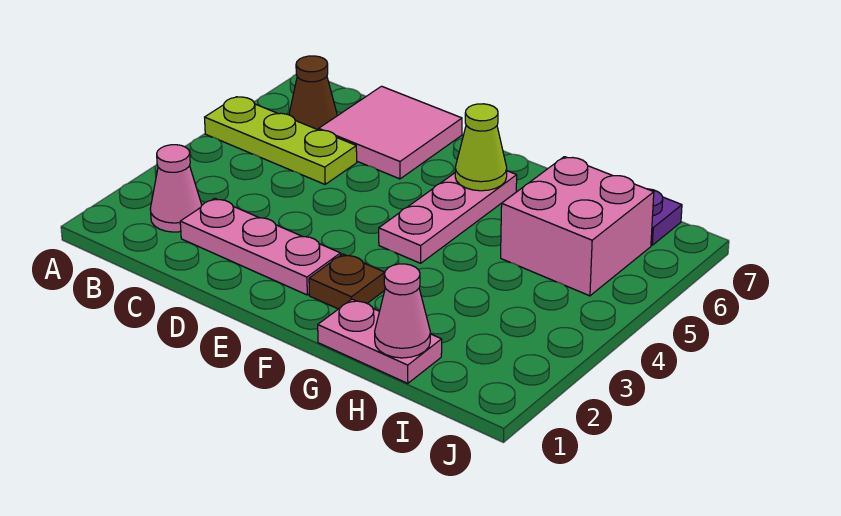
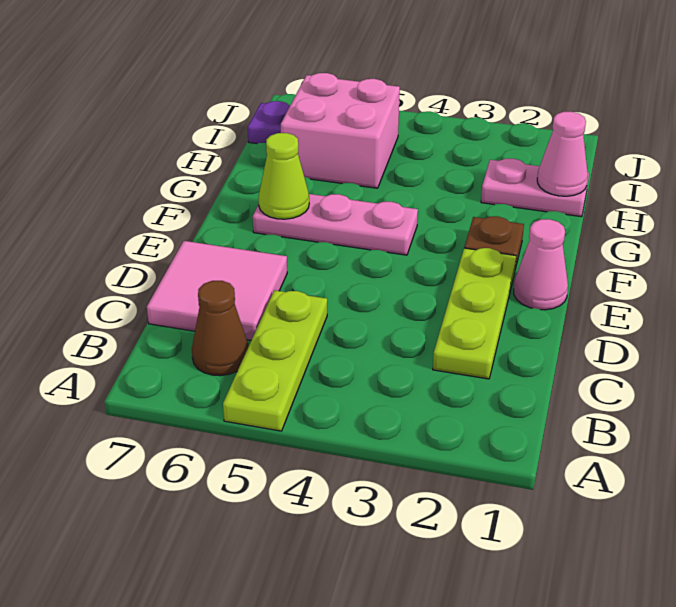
pink cone B2 level 1 -> pink cone E1 level 1
pink plate C2:E2 level 1 -> lime plate C2:E2 level 1
pink plate G1:H1 level 1 -> pink plate H1:H2 level 1

